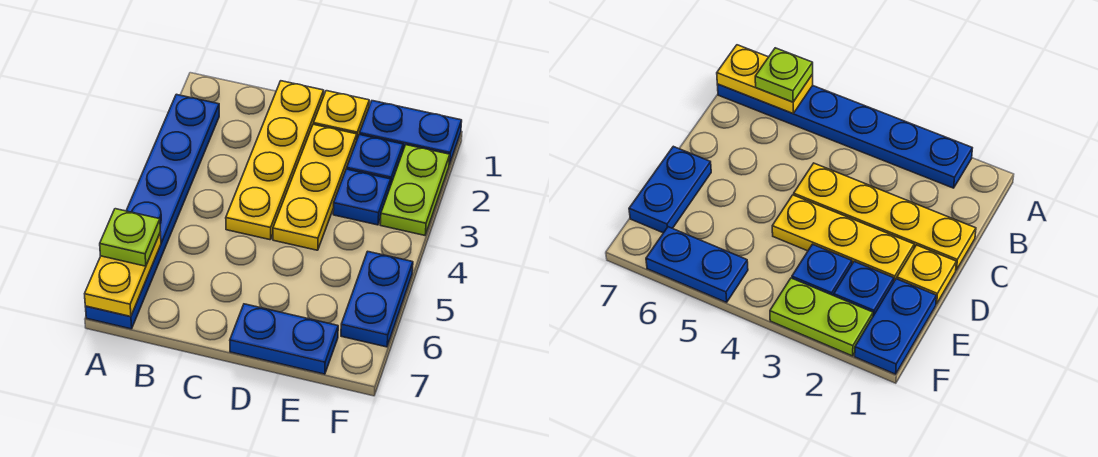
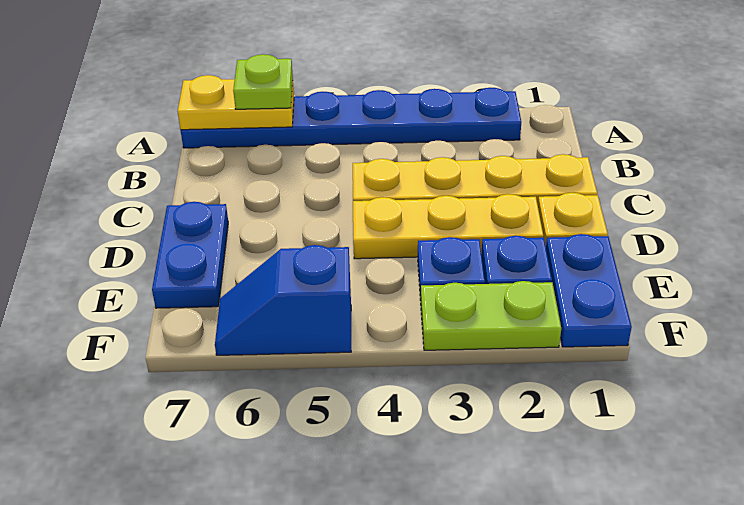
blue plate F5:F6 level 1 -> blue slope F5:F6 level 1 top 5

